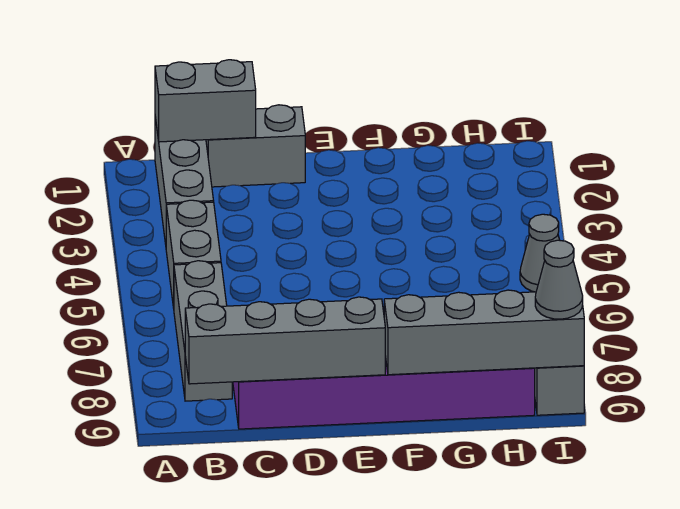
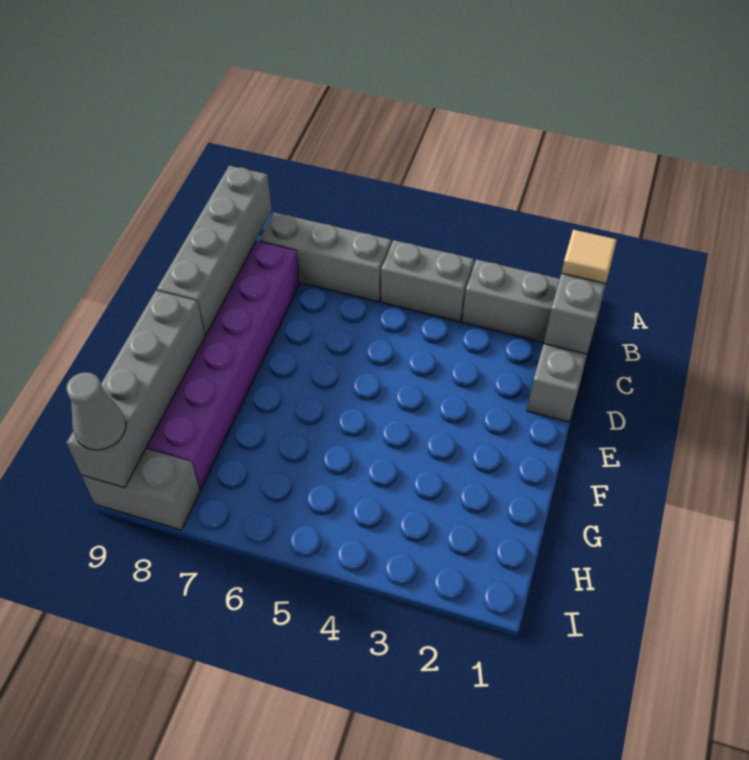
none -> tan tile B1 level 3
grey cone I5 level 1 -> none

